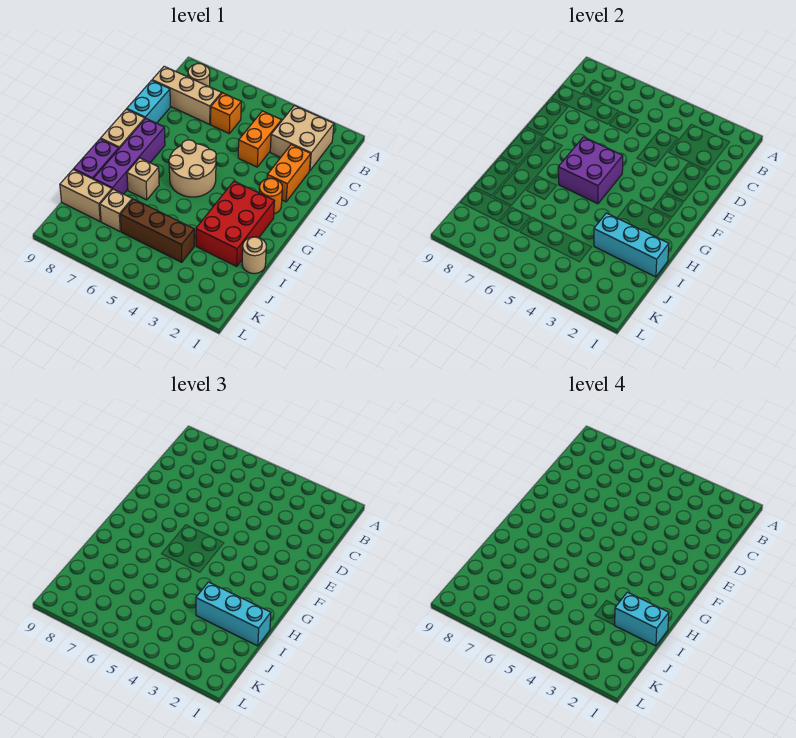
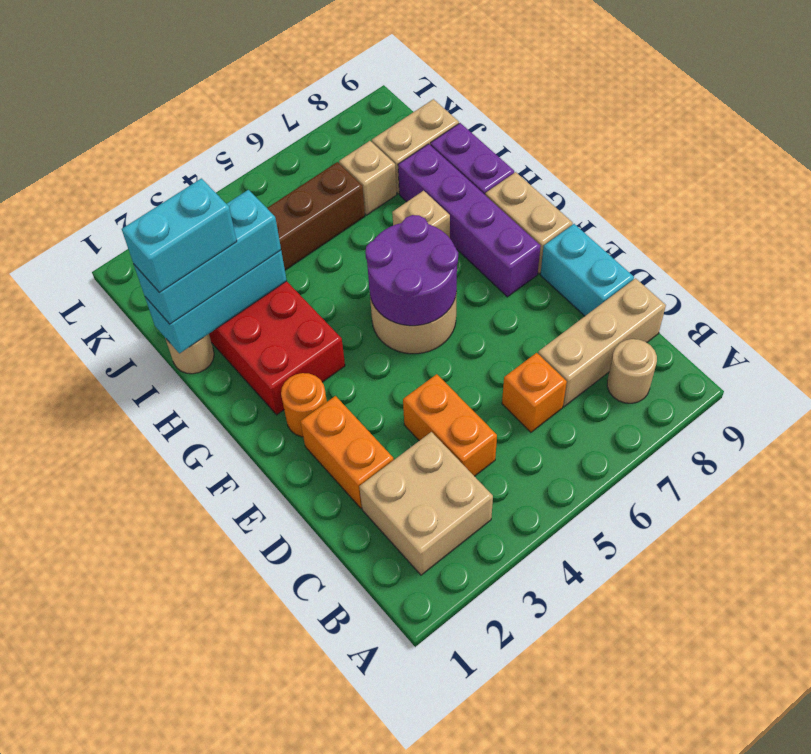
purple brick F5:G6 level 2 -> purple round brick F5:G6 level 2

